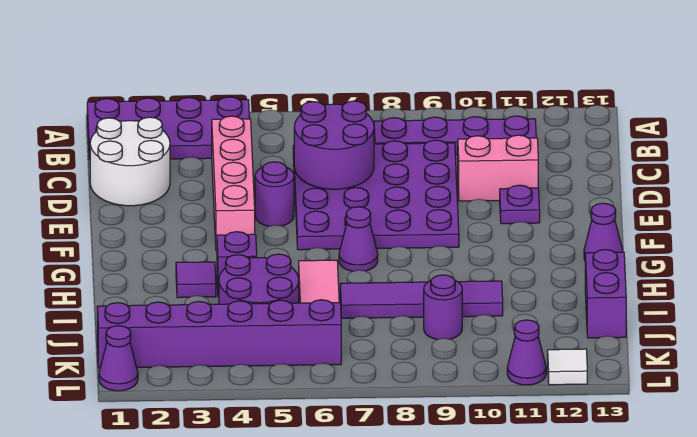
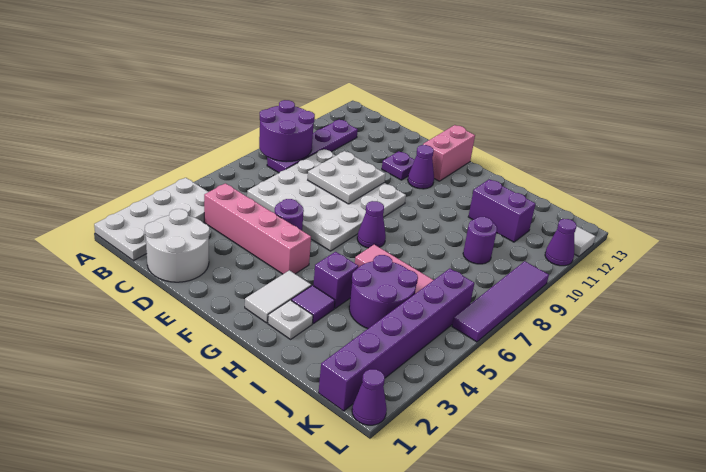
purple plate A1:B4 level 1 -> white plate A1:B4 level 1
purple plate C6:F9 level 1 -> white plate C6:F9 level 1
purple round brick C6:D7 level 2 -> purple round brick A8:B9 level 2
none -> white plate D8:E9 level 2
pink brick D10:D11 level 1 -> pink brick F12:F13 level 1
none -> white tile G2:G3 level 1
purple cone G13 level 1 -> purple cone F11 level 1
none -> white plate H2 level 1
purple tile I7:I10 level 1 -> purple tile L6:L9 level 1
purple brick I13:J13 level 1 -> purple brick I11:J11 level 1

